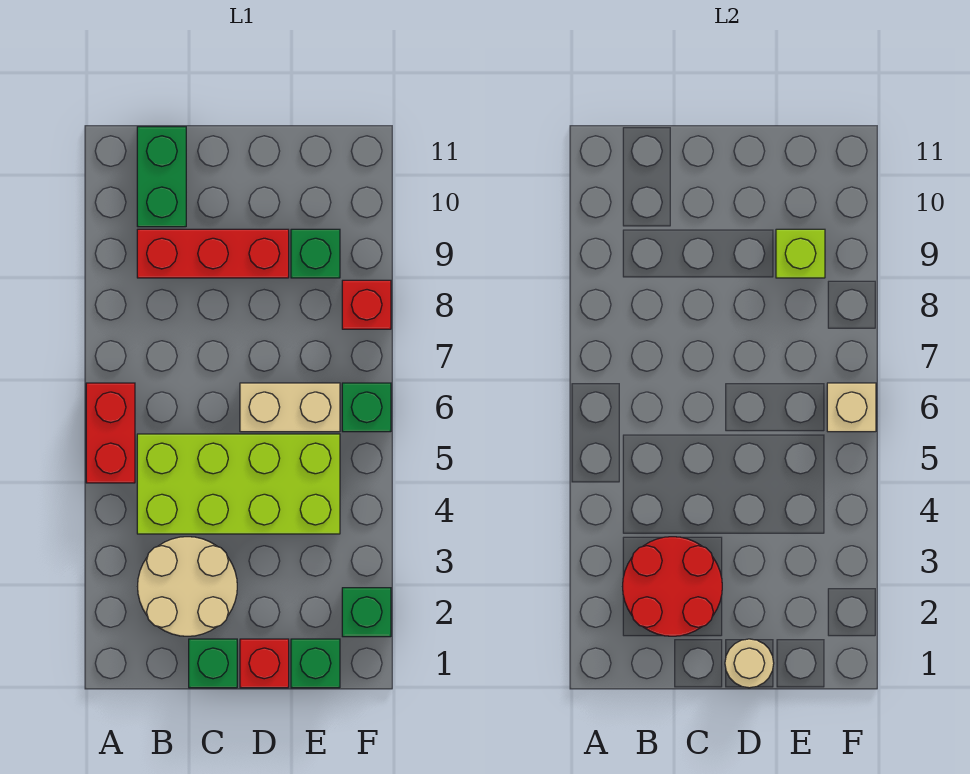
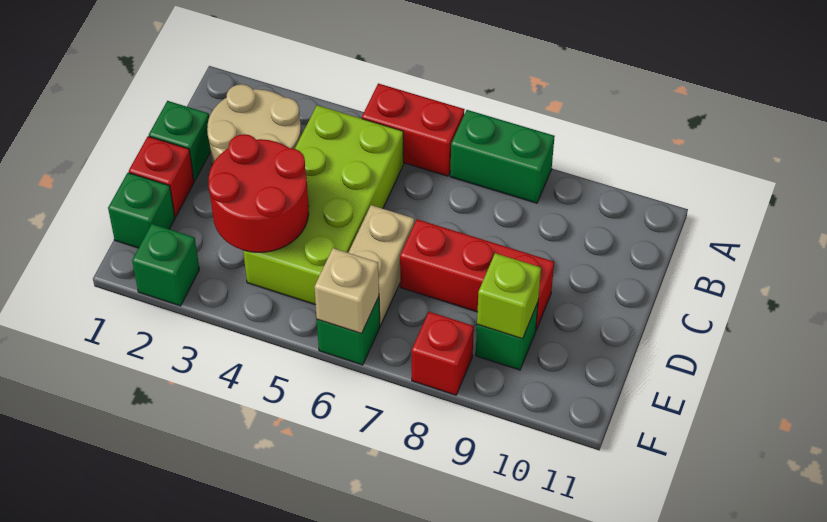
red round brick B2:C3 level 2 -> red round brick D3:E4 level 2
red brick B9:D9 level 1 -> red brick D7:D9 level 1
green brick B10:B11 level 1 -> green brick A7:A8 level 1
tan round brick D1 level 2 -> none

